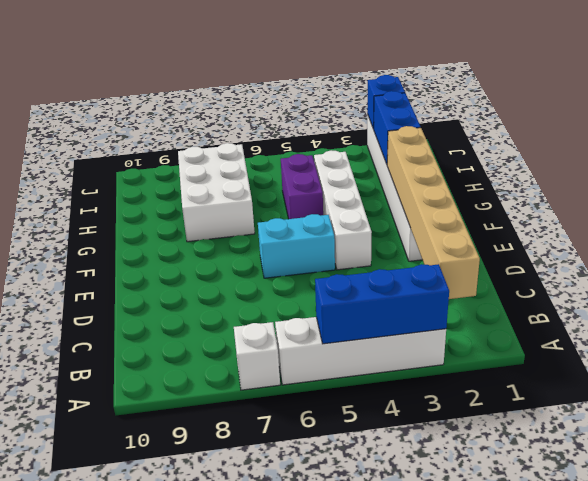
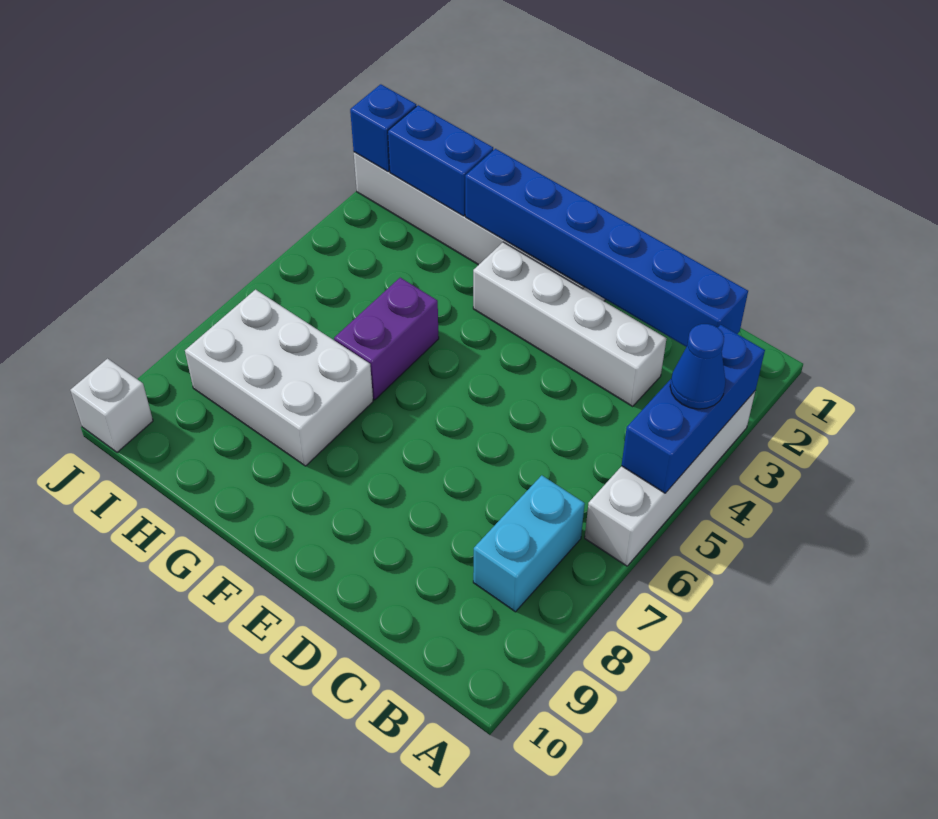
none -> blue cone A4 level 3
white brick A7 level 1 -> white brick J10 level 1
tan brick B2:G2 level 2 -> blue brick B2:G2 level 2
white brick E4:H4 level 1 -> white brick C3:F3 level 1
cyan brick E5:E6 level 1 -> cyan brick B7:B8 level 1
purple brick G5:H5 level 1 -> purple brick G5:G6 level 1

